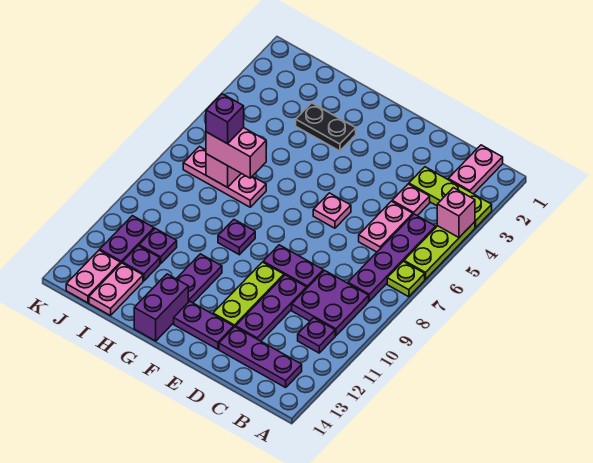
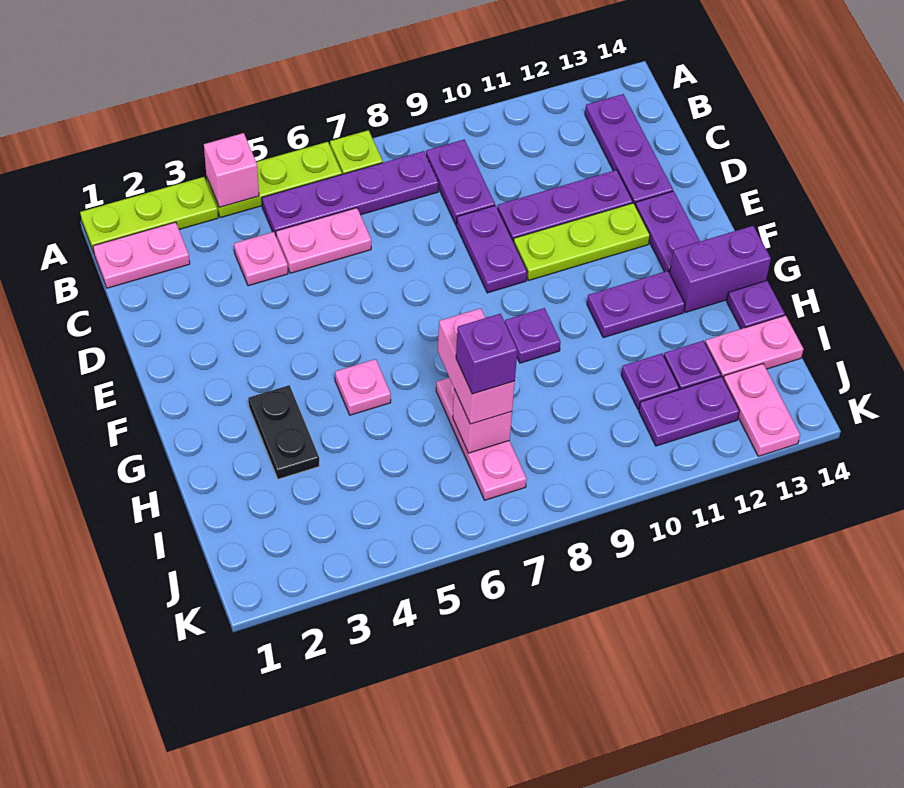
lime plate A3:C3 level 1 -> lime plate A1:A3 level 1
purple plate B9:C10 level 1 -> purple plate B9:C9 level 1
purple plate B11 level 1 -> purple plate H14 level 1
pink plate E6 level 1 -> pink plate G5 level 1
pink plate J13:J14 level 1 -> pink plate J13:K13 level 1

